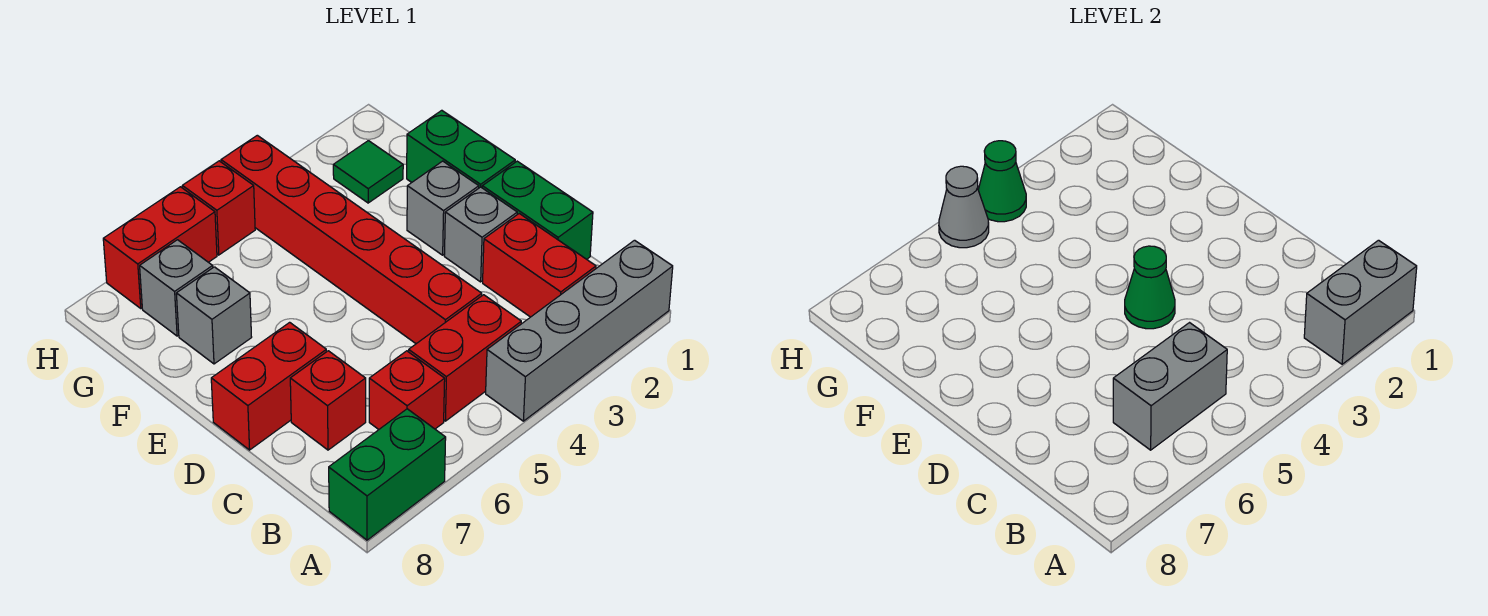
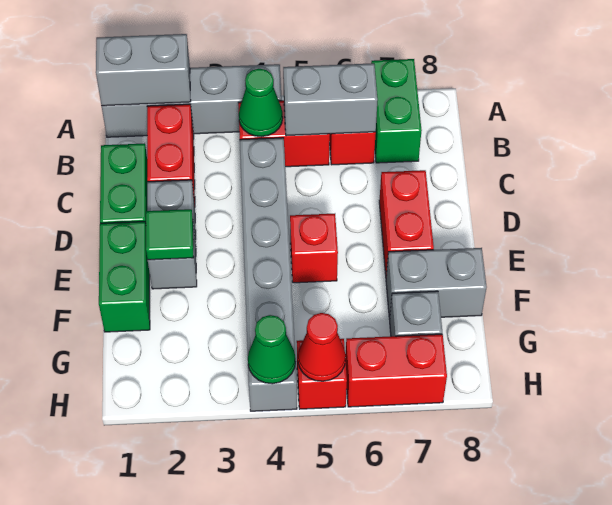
green brick A7:A8 level 1 -> green brick A7:B7 level 1
red brick C4:H4 level 1 -> grey brick C4:H4 level 1
red brick C7 level 1 -> red brick E5 level 1
green cone D4 level 2 -> green cone B4 level 2
red brick D7:D8 level 1 -> red brick D7:E7 level 1
grey brick F7 level 1 -> grey brick F7:F8 level 1
green tile G2 level 1 -> green tile E2 level 2
grey cone H5 level 2 -> red cone H5 level 2

